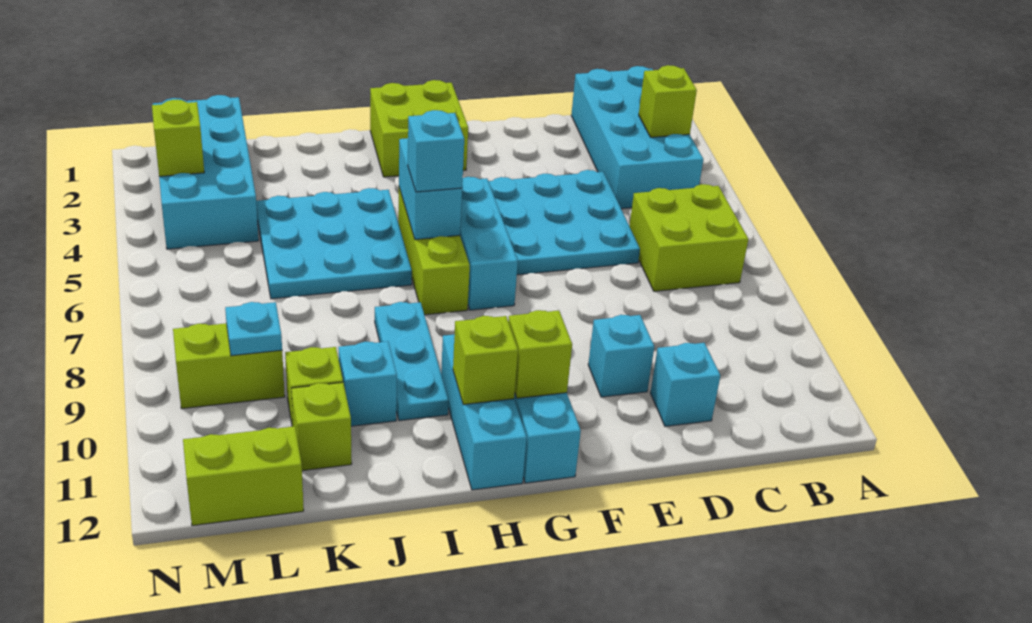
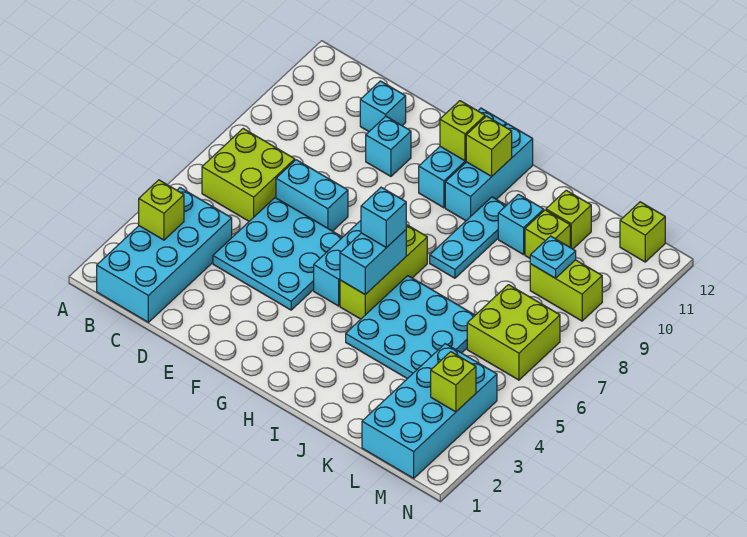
none -> cyan brick D7:E7 level 1
lime brick G1:H2 level 1 -> lime brick L6:M7 level 1
lime brick L12:M12 level 1 -> lime brick M12 level 1

